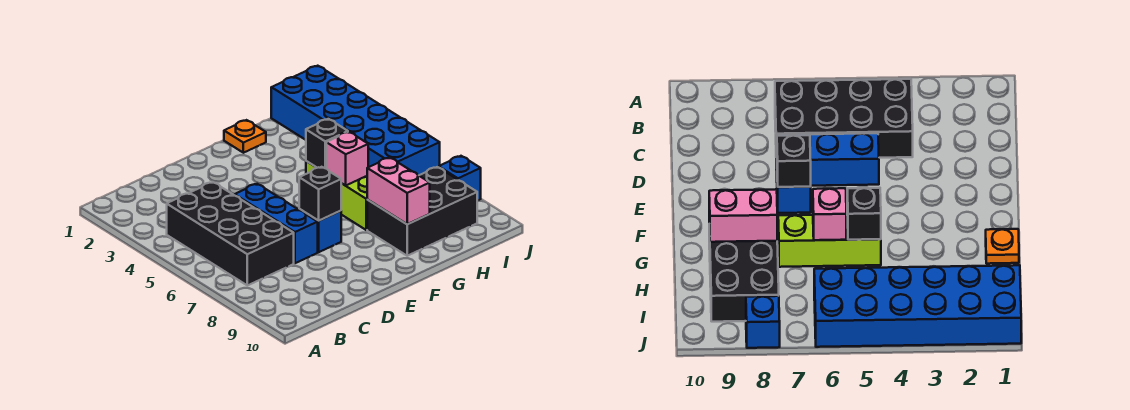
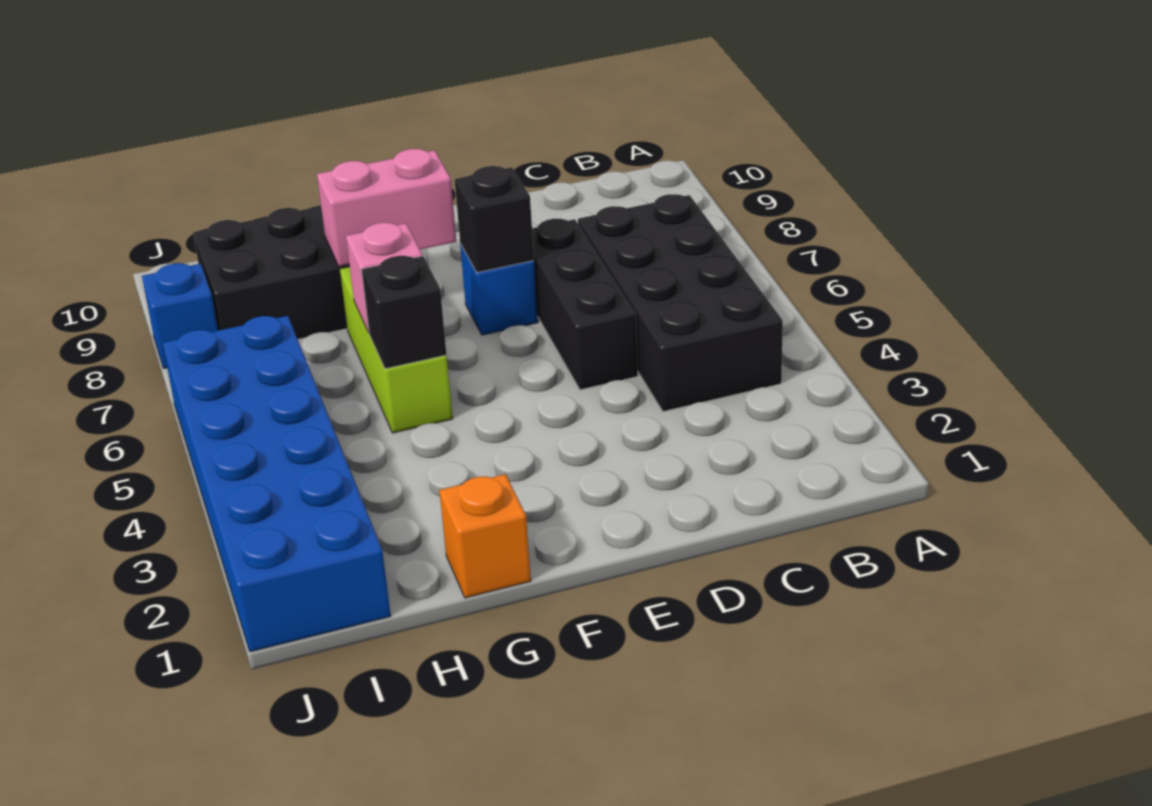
blue brick D5:D7 level 1 -> black brick D5:D7 level 1
orange plate G1 level 1 -> orange brick G1 level 1
pink brick G8:G9 level 2 -> pink brick F8:G8 level 2

